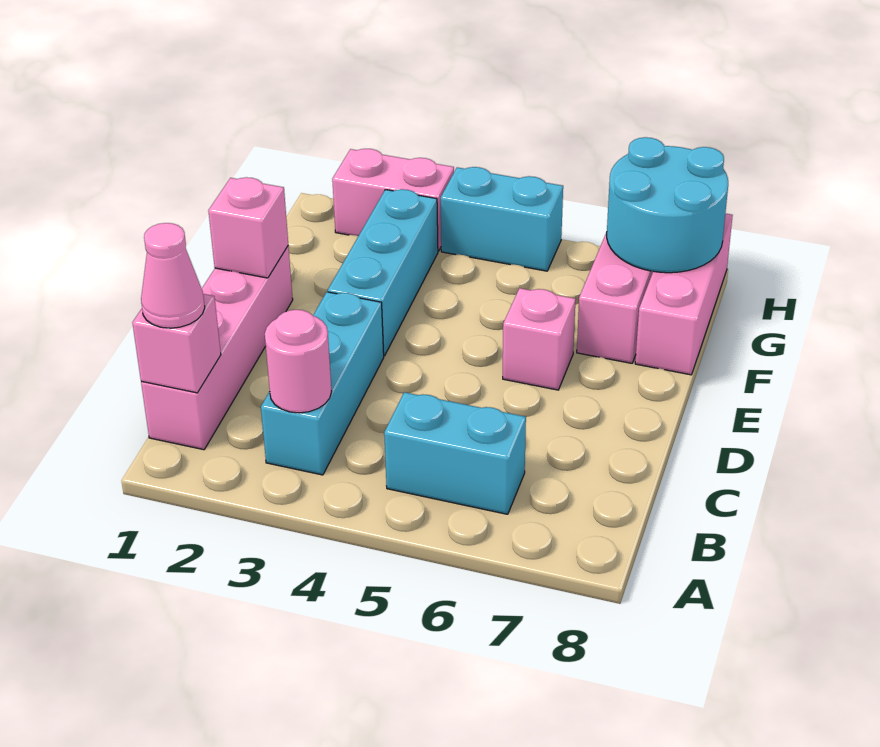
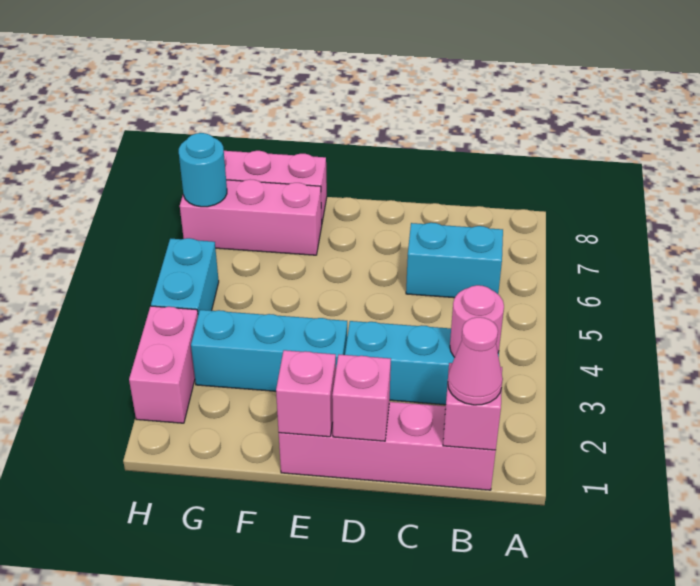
cyan brick B5:B6 level 1 -> cyan brick B6:C6 level 1
pink brick E6 level 1 -> pink brick D1 level 2
cyan round brick G7:H8 level 2 -> cyan round brick H7 level 2

